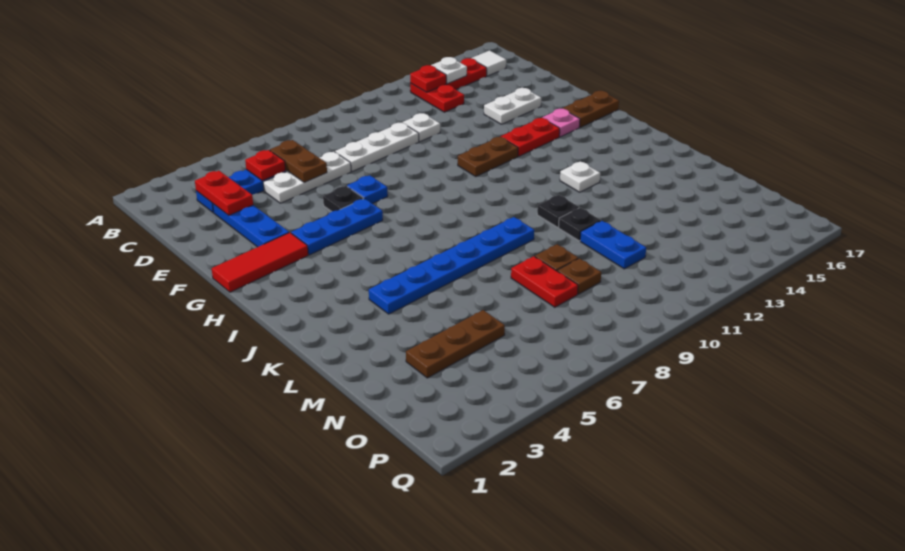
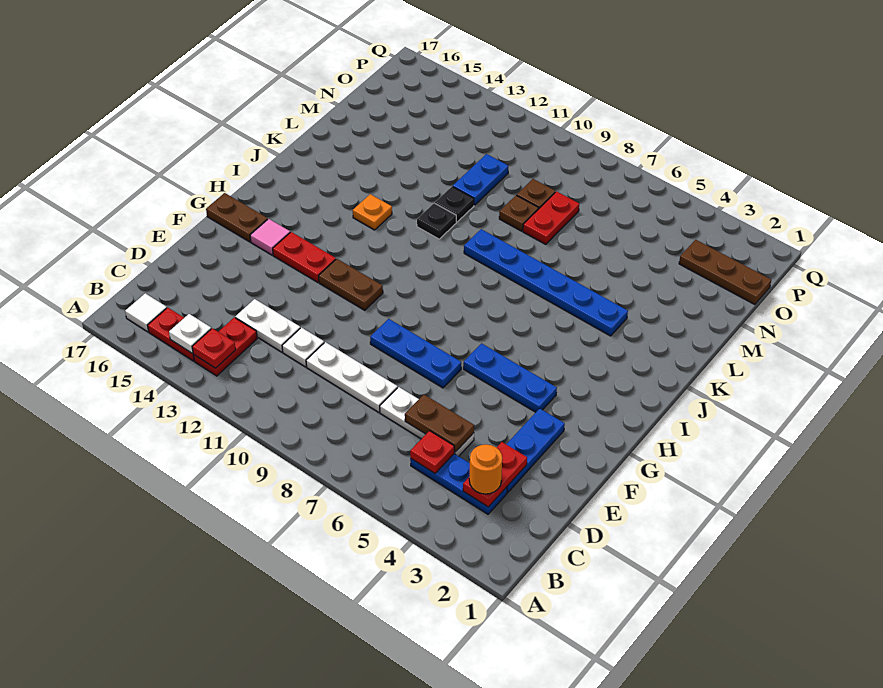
none -> orange round brick C3 level 3
brown plate C6:D6 level 2 -> brown plate D5:D6 level 2
white plate E14:E15 level 1 -> white plate D12:D13 level 1
black plate F6 level 1 -> none
blue plate F7 level 1 -> blue plate F7:F9 level 1
red tile G1:G3 level 1 -> none
pink plate G15 level 1 -> pink tile G15 level 1
white plate J13 level 1 -> orange plate J13 level 1
brown plate N3:N5 level 1 -> brown plate O1:O3 level 1

